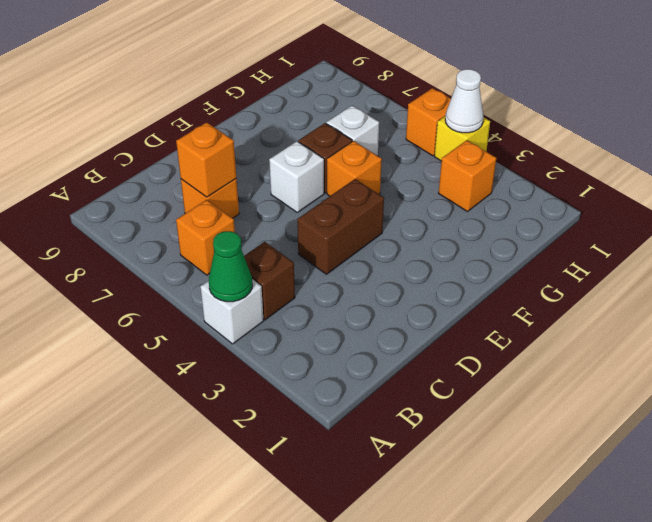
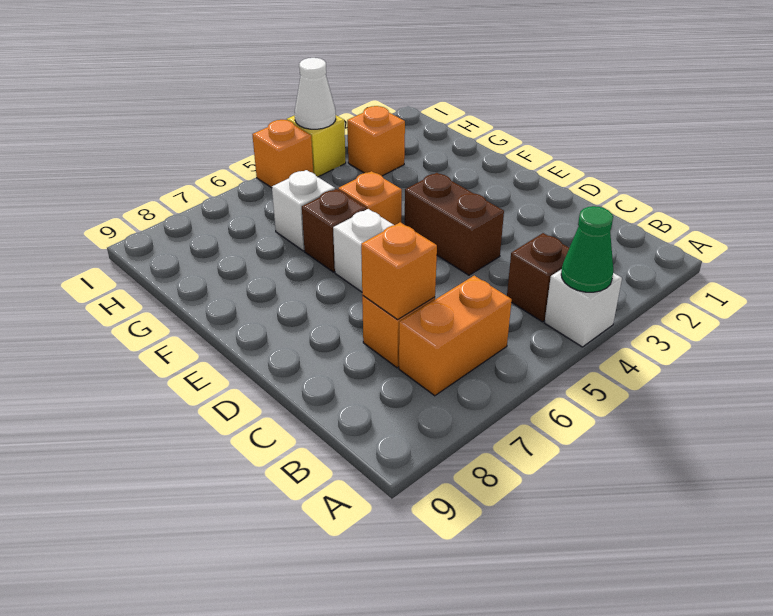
orange brick B6 level 1 -> orange brick B6:B7 level 1

